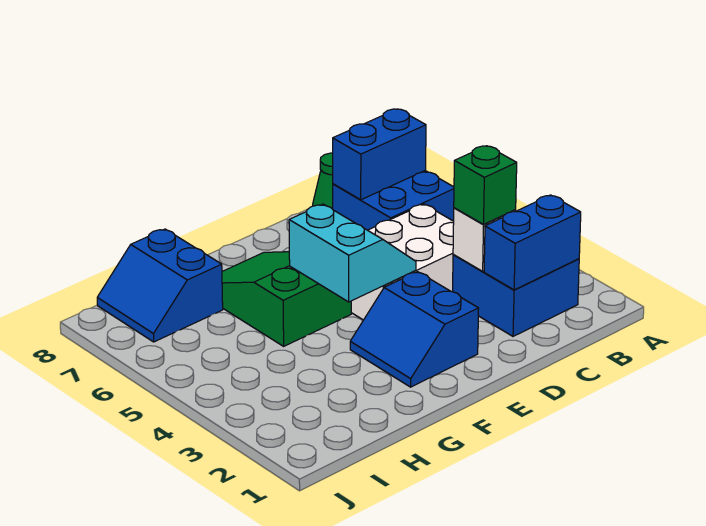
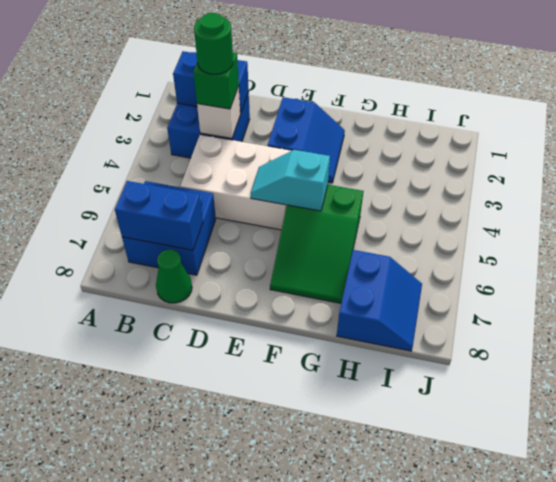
none -> green round brick C3 level 4
cyan slope E4:F5 level 2 top F -> cyan slope E5:F5 level 2 top F

